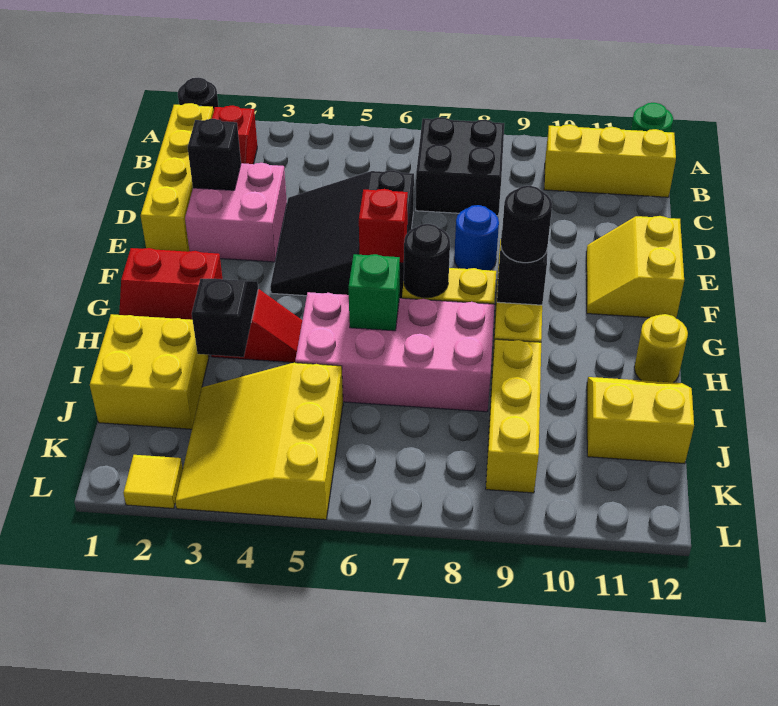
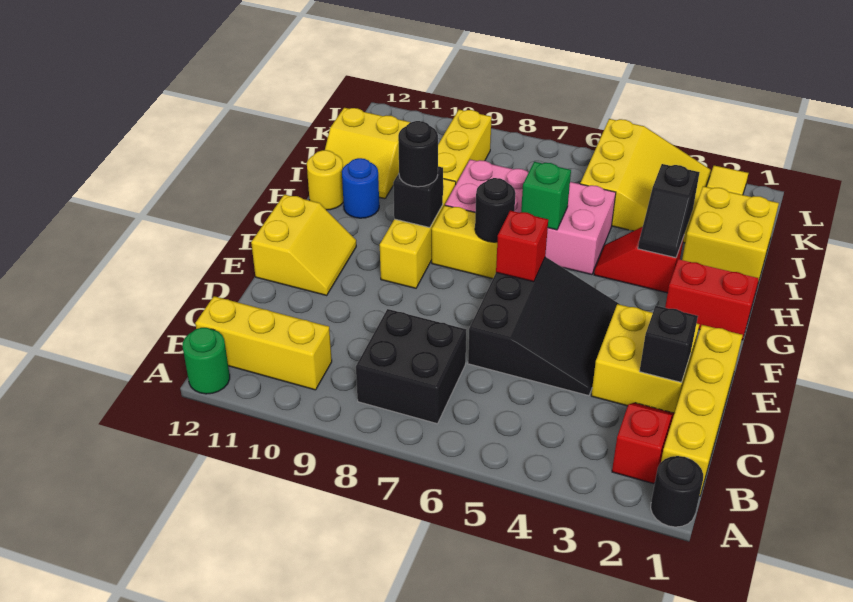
pink brick D2:E3 level 1 -> yellow brick D2:E3 level 1
blue round brick E8 level 1 -> blue round brick H11 level 1

